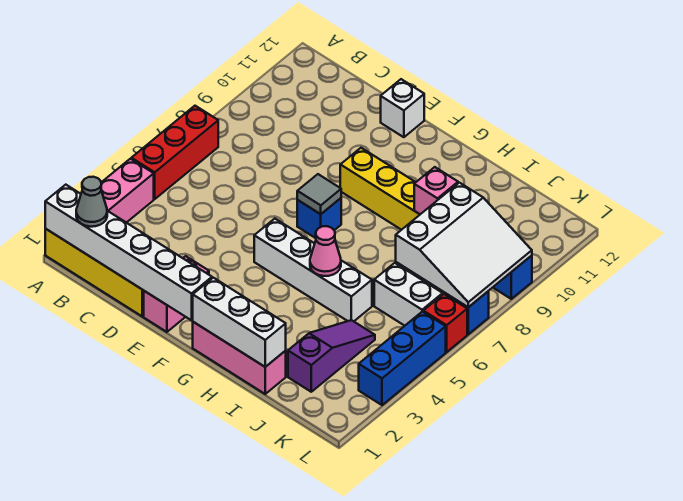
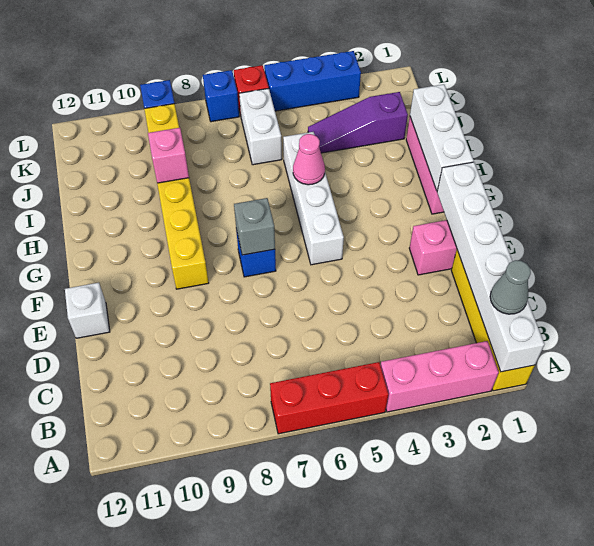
grey tile F7 level 2 -> grey brick F7 level 2
white slope J7:L9 level 2 top J -> none

